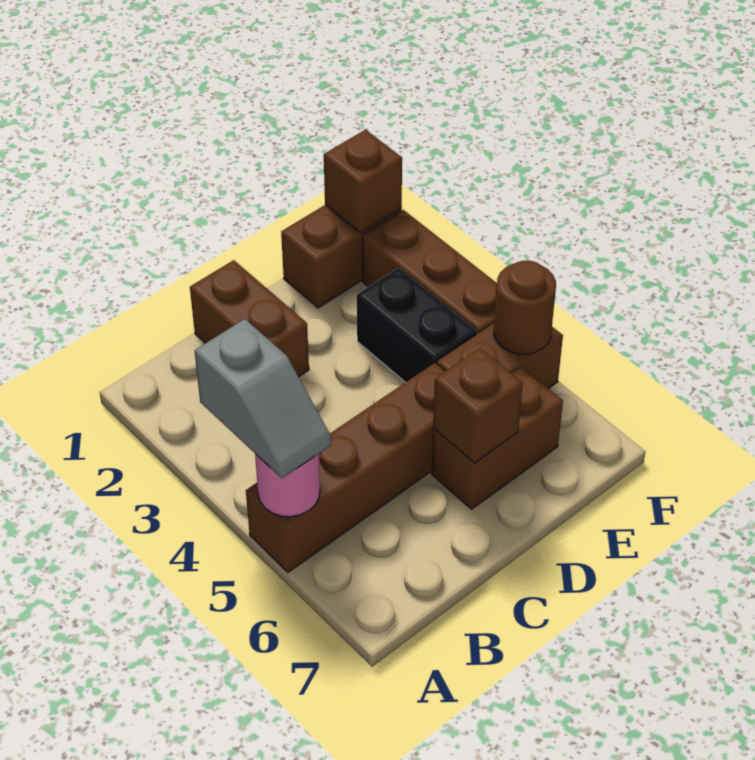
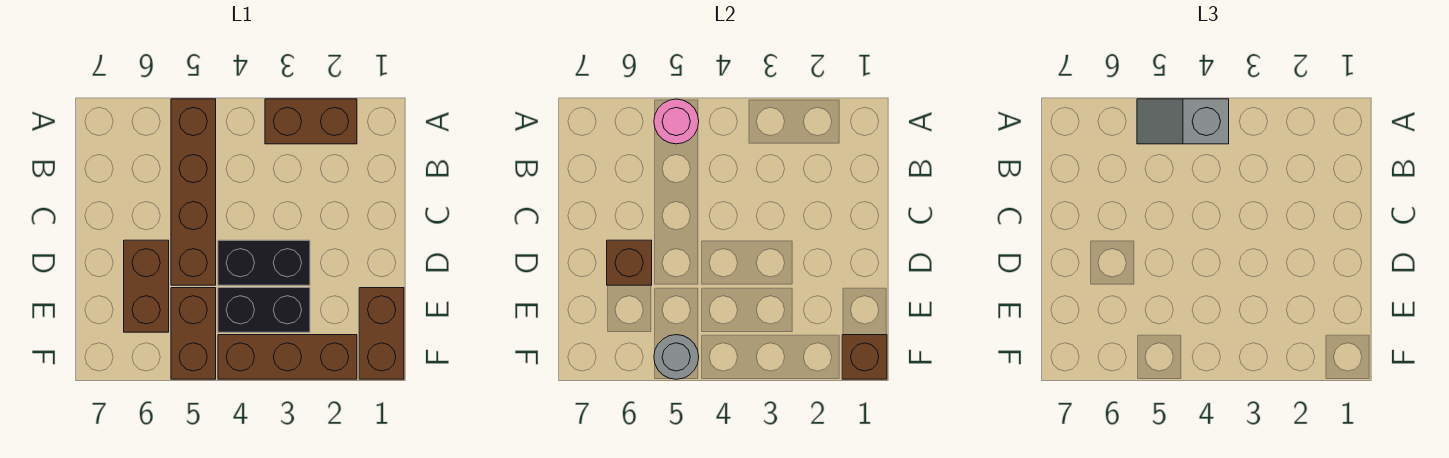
brown brick C1:C2 level 1 -> brown brick A2:A3 level 1
none -> black brick D3:D4 level 1
brown round brick F5 level 2 -> grey round brick F5 level 2

